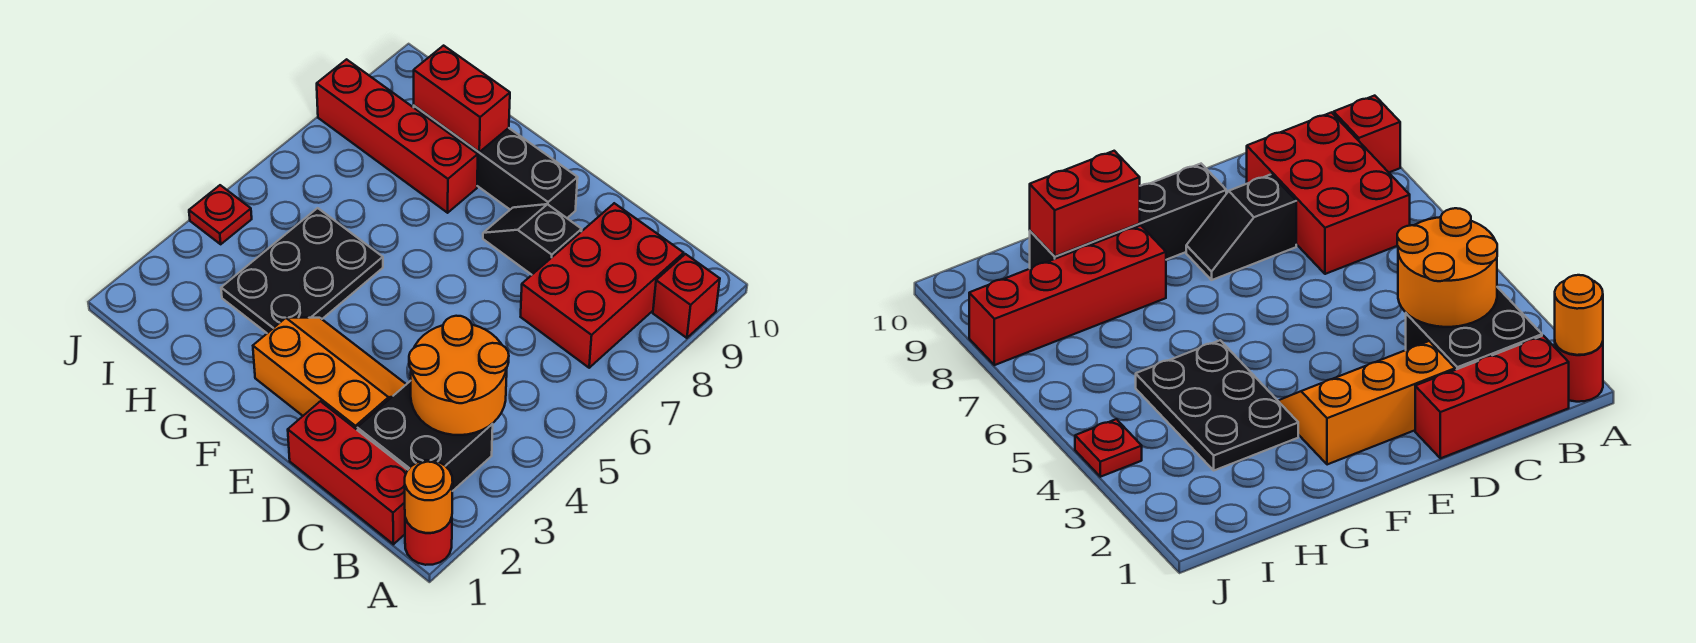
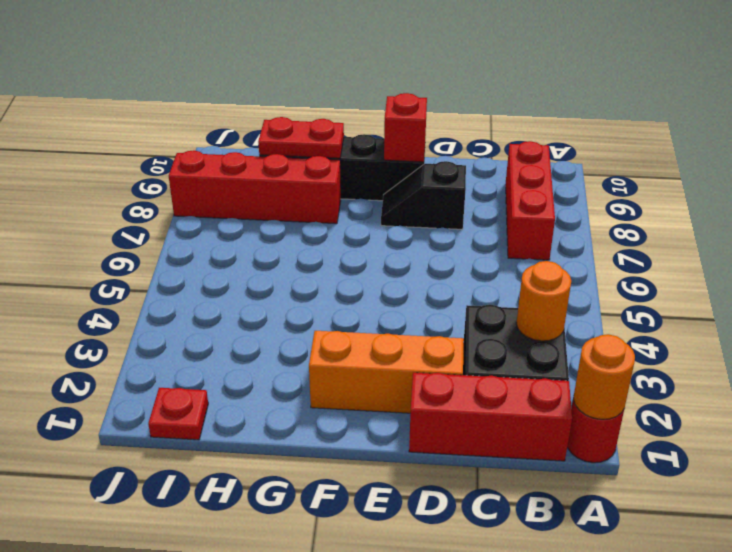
red brick A9 level 1 -> red brick E9 level 2
orange round brick B3:C4 level 2 -> orange round brick B3 level 2
red brick B7:C9 level 1 -> red brick B7:B9 level 1
black plate G3:H5 level 1 -> none
red brick G9:H9 level 2 -> red plate G9:H9 level 2
red plate J4 level 1 -> red plate I1 level 1

